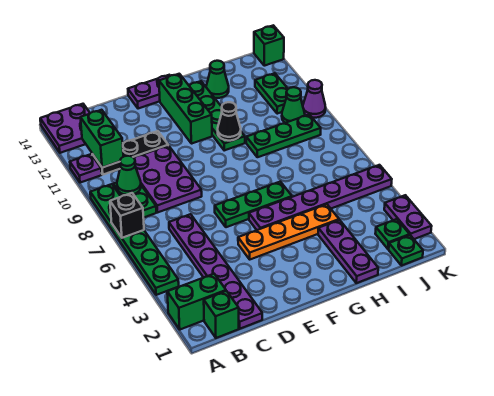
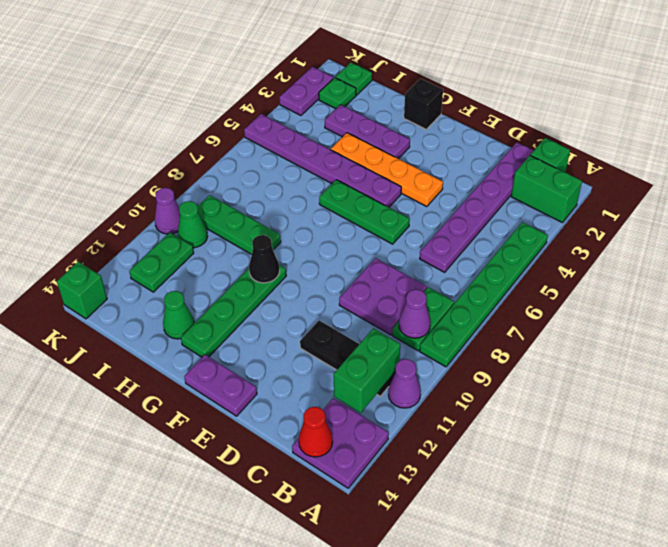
black brick A7 level 2 -> black brick G1 level 1
purple plate A11 level 1 -> purple cone A11 level 1
green cone B9 level 2 -> purple cone B9 level 2
none -> red cone B14 level 2
purple plate C8:D10 level 1 -> purple plate C8:D9 level 1
green brick F11:F13 level 1 -> none
purple plate H1:H3 level 1 -> purple plate G3:I3 level 1

